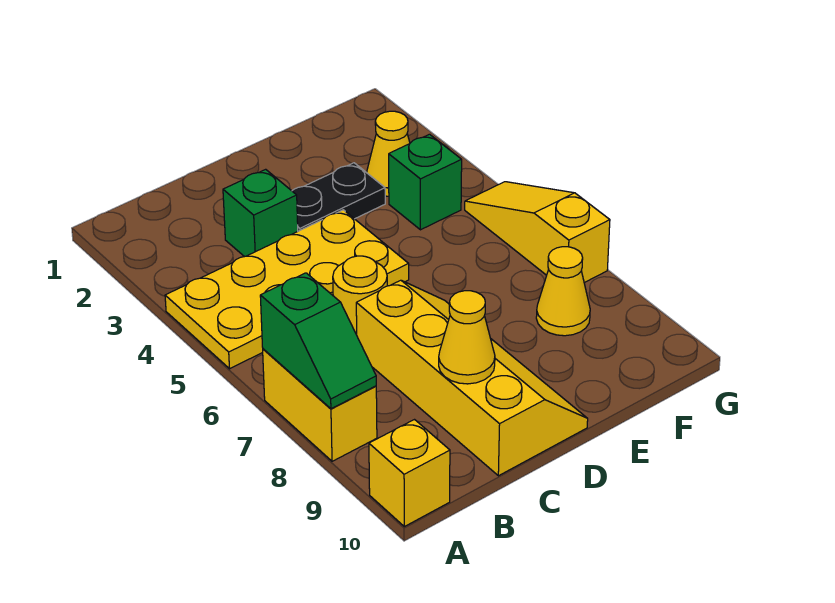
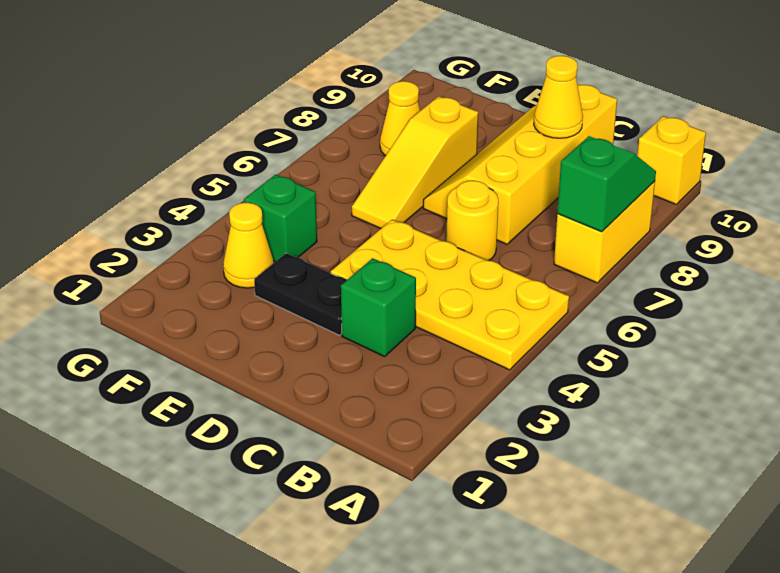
yellow slope G5:G7 level 1 top 7 -> yellow slope E6:E8 level 1 top 8

